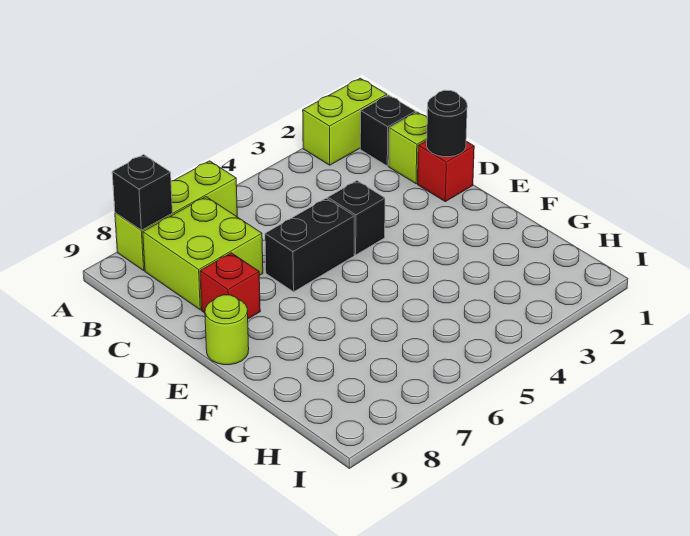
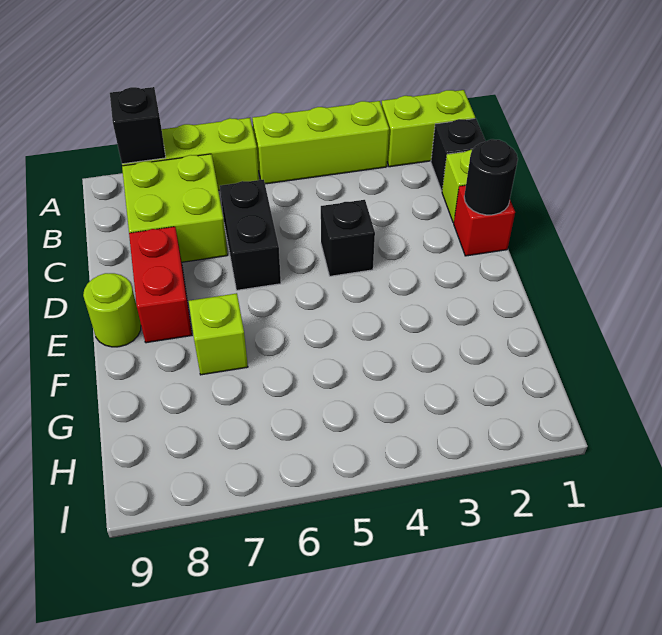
none -> lime brick A3:A5 level 1
black brick D5:D6 level 1 -> black brick C6:D6 level 1
red brick D8 level 1 -> red brick D8:E8 level 1
none -> lime brick F7 level 1

